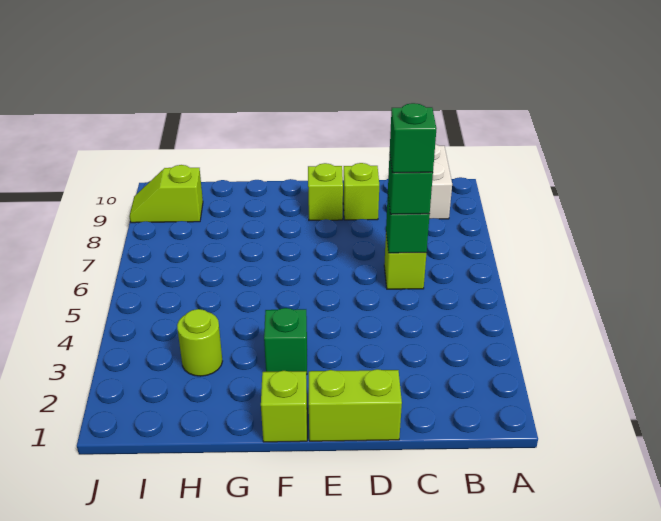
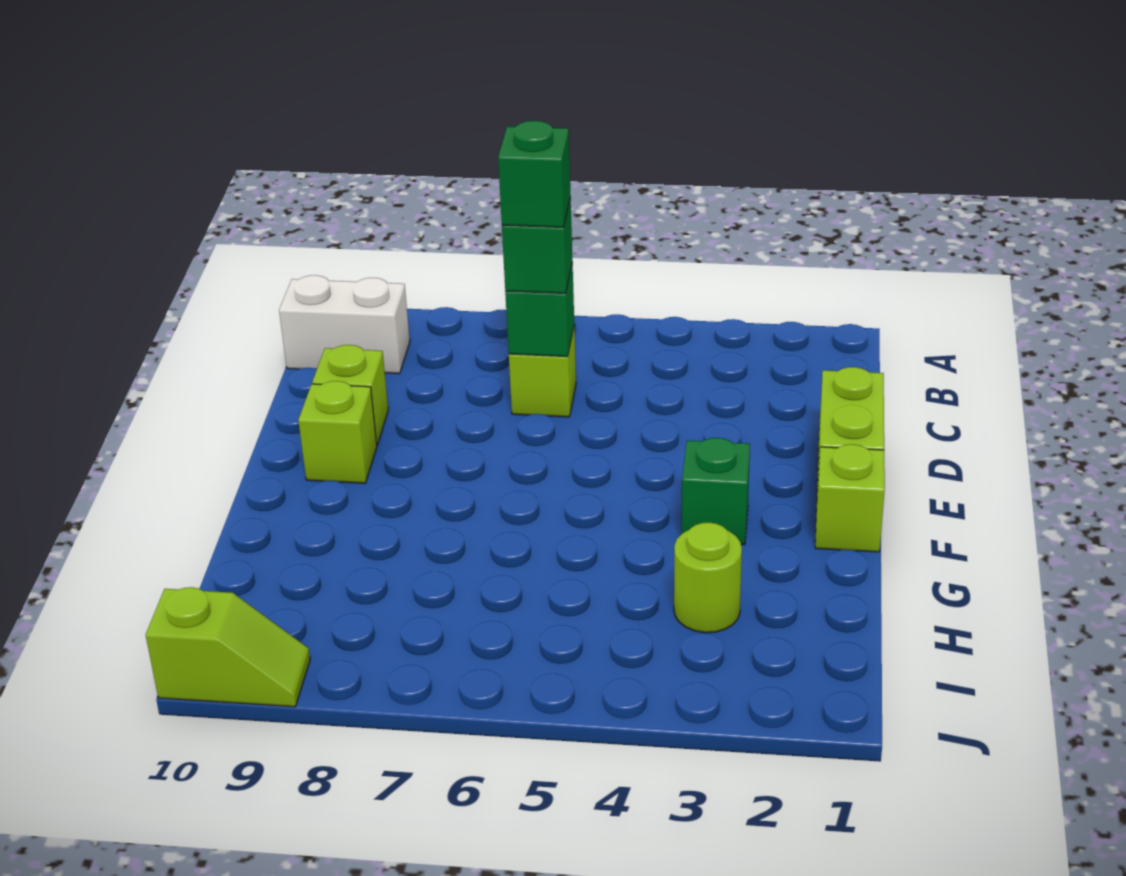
lime slope I9:J9 level 1 top I -> lime slope J9:J10 level 1 top 10

